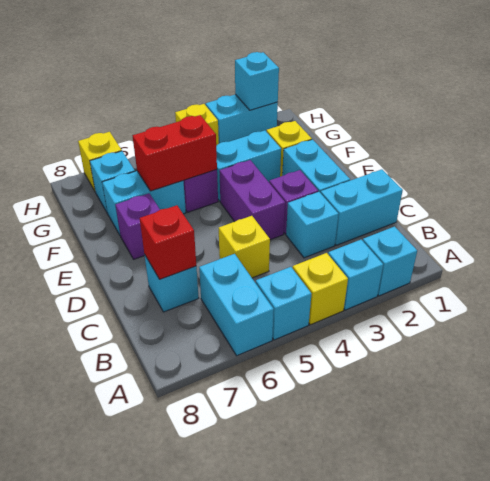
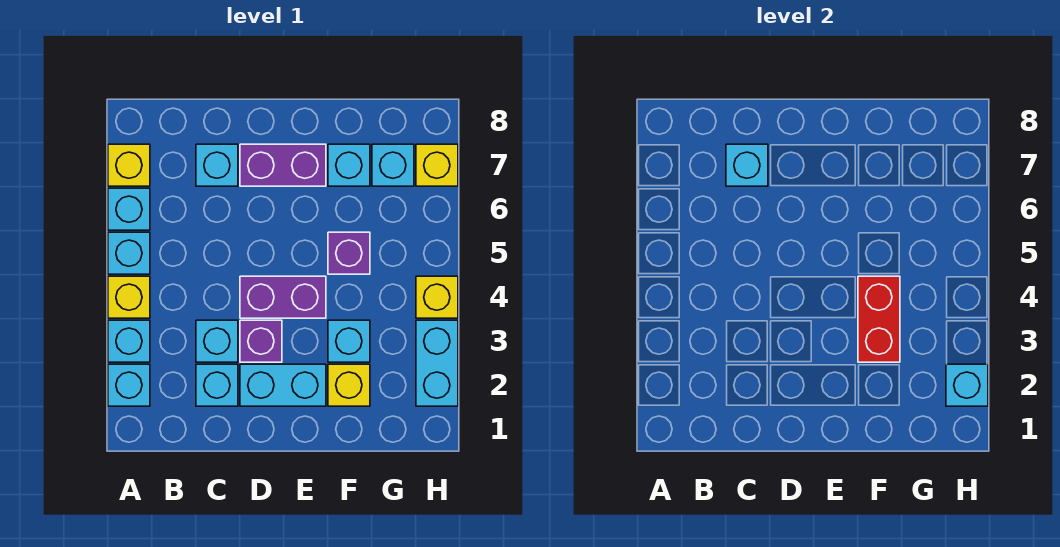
cyan brick A6:B6 level 1 -> cyan brick A6 level 1
cyan brick C1:C2 level 1 -> cyan brick C2 level 1
yellow brick C5 level 1 -> yellow brick A7 level 1
red brick C7 level 2 -> cyan brick C7 level 2
purple brick E7 level 1 -> purple brick D7:E7 level 1
cyan brick F3:F4 level 1 -> cyan brick F3 level 1
red brick F5:F6 level 2 -> red brick F3:F4 level 2
cyan brick F6:F7 level 1 -> cyan brick F7 level 1

